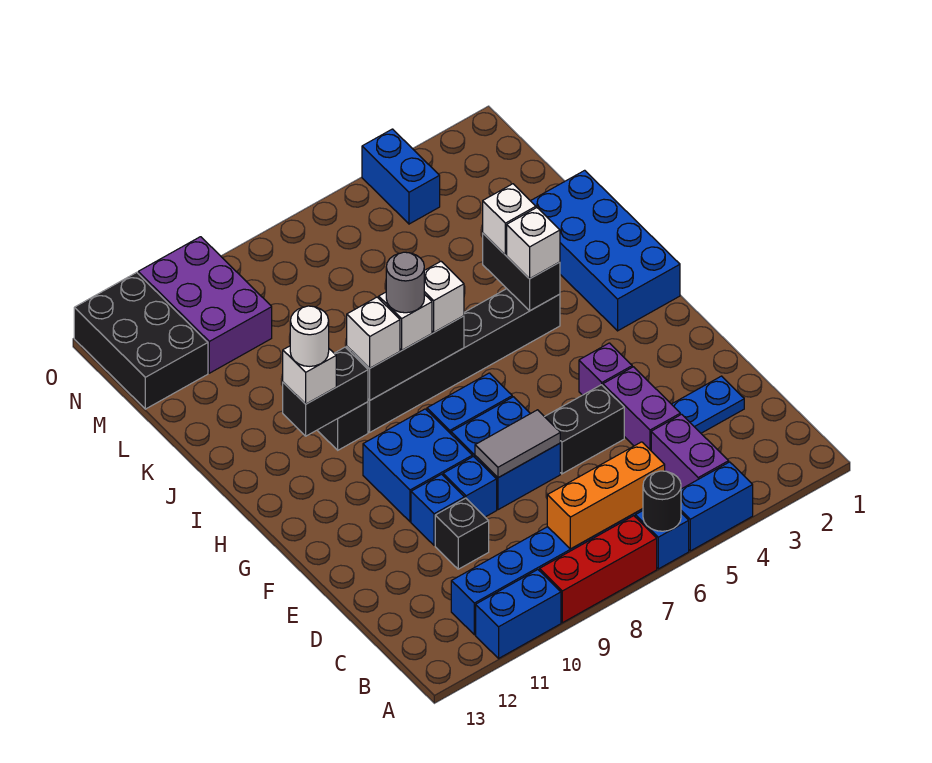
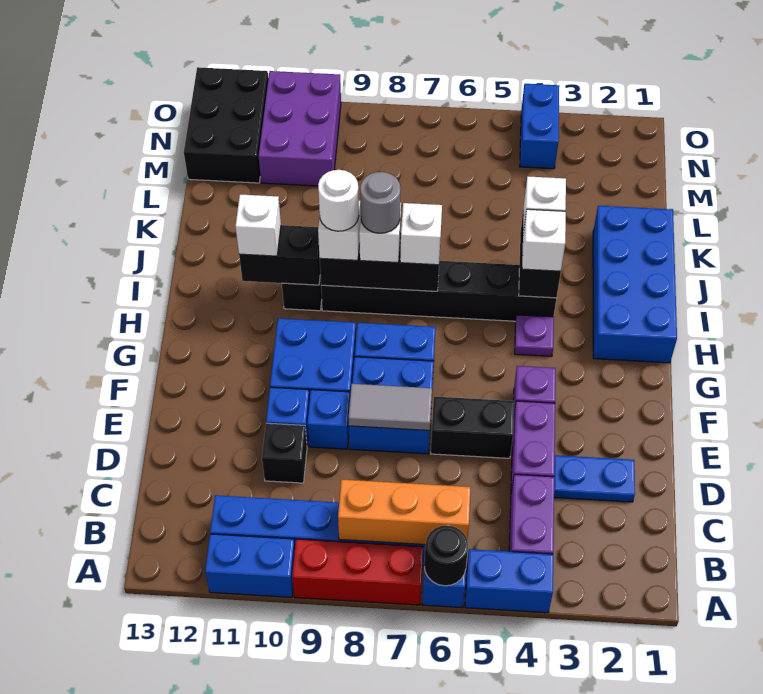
none -> purple plate H4 level 1
white round brick I11 level 4 -> white round brick I9 level 4

